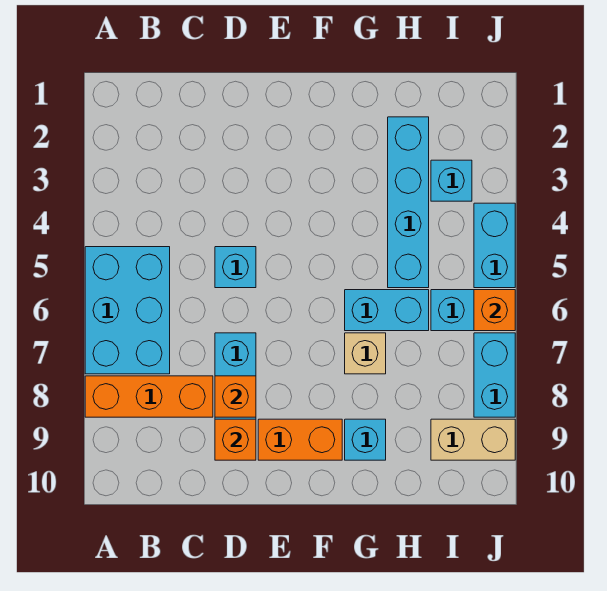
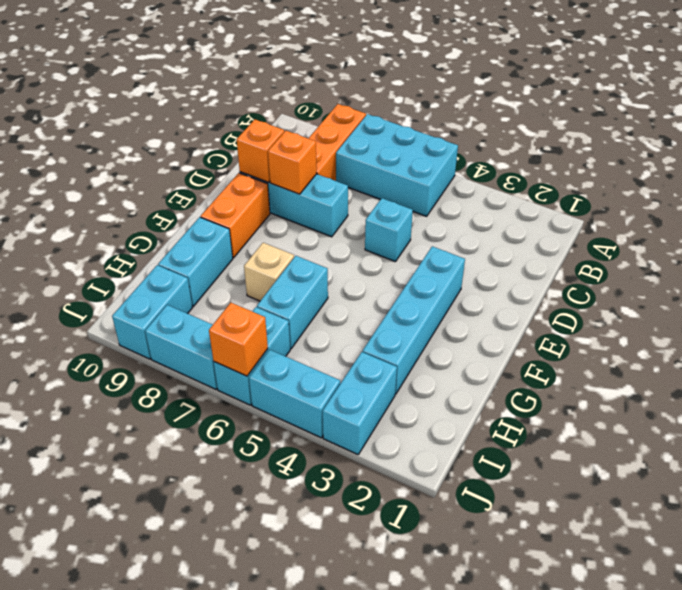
cyan brick G9 level 1 -> cyan brick G9:H9 level 1
cyan brick H2:H5 level 1 -> cyan brick E3:H3 level 1
cyan brick I3 level 1 -> cyan brick I3:J3 level 1
tan brick I9:J9 level 1 -> cyan brick I9:J9 level 1

